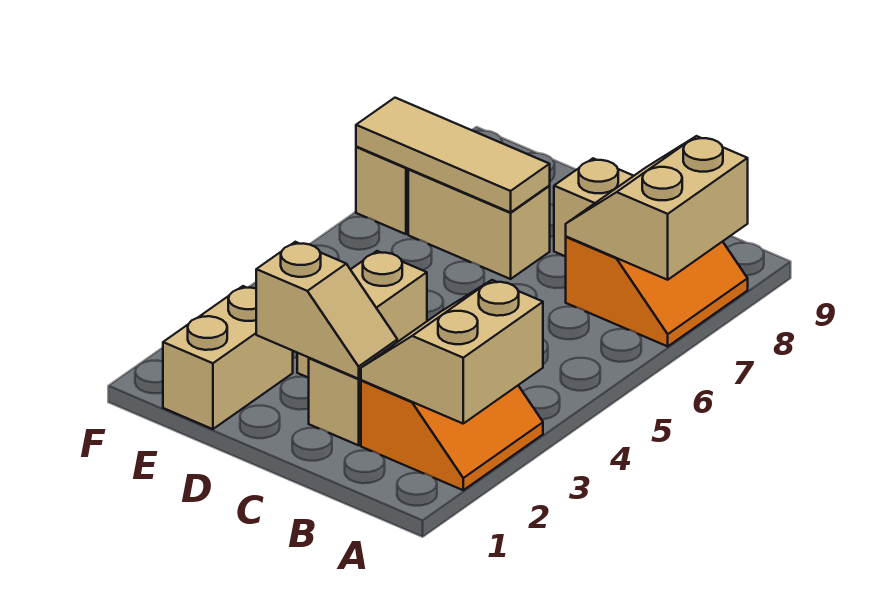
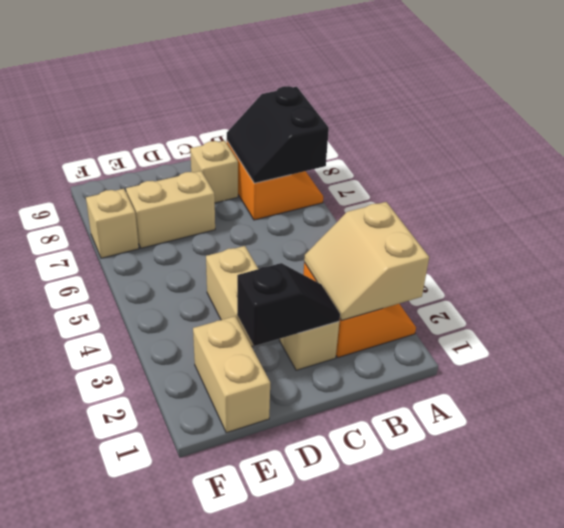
tan slope A7:B8 level 2 top A -> black slope A7:B8 level 2 top A
tan slope C2:D2 level 2 top D -> black slope C2:D2 level 2 top D
tan tile D7:F7 level 2 -> none

